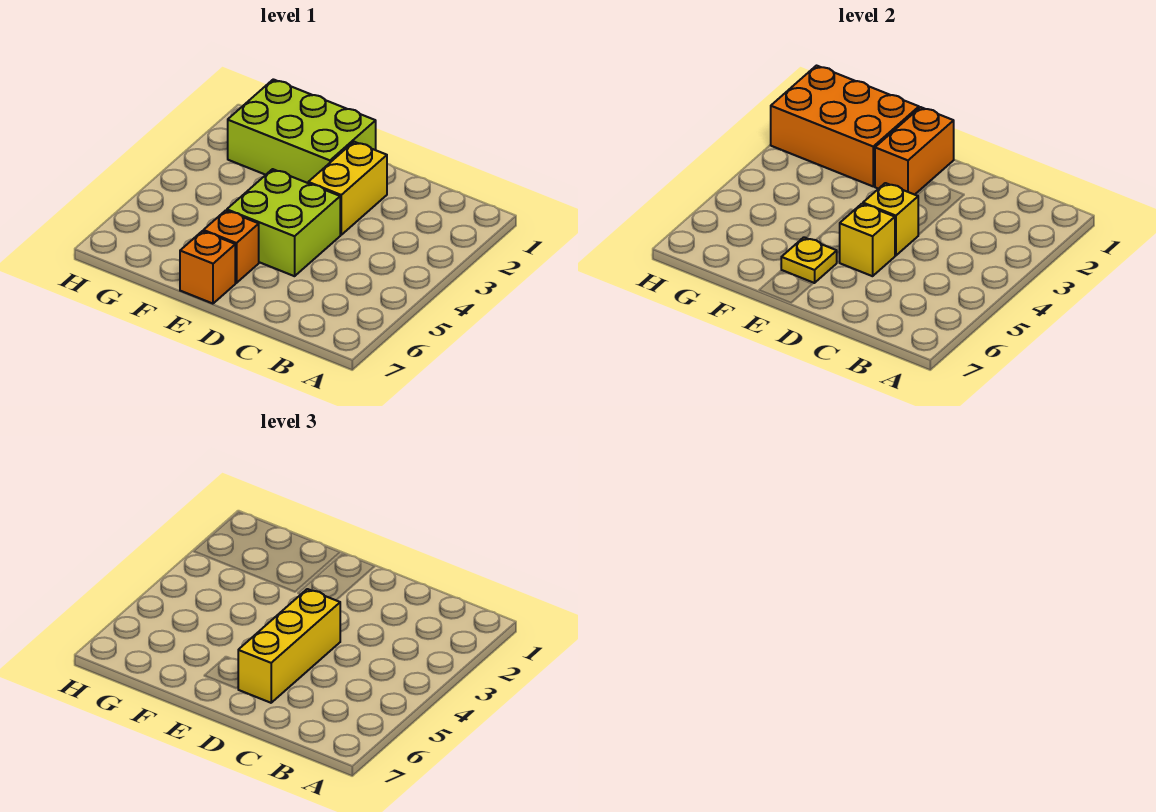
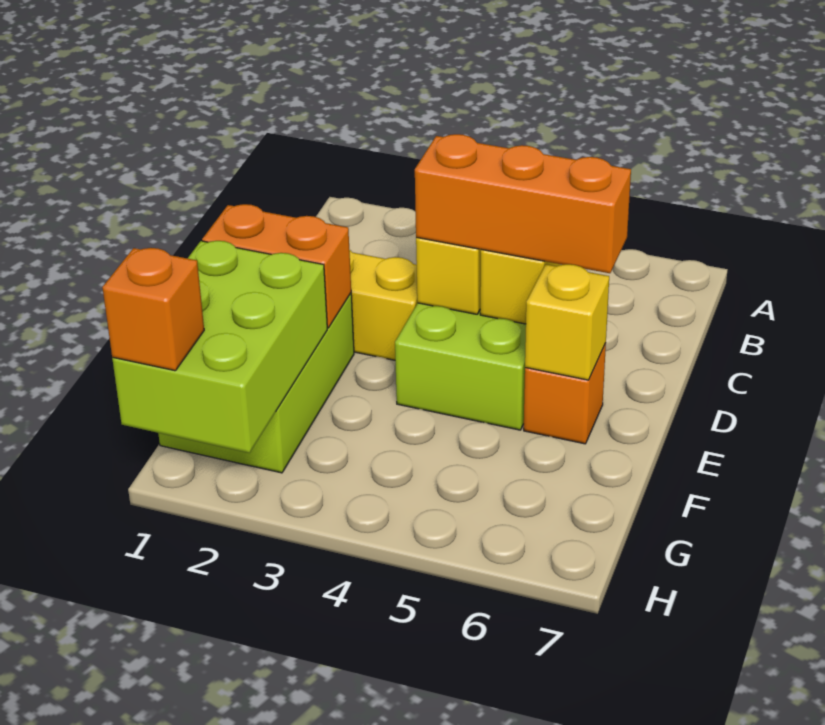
yellow brick D4:D6 level 3 -> orange brick D4:D6 level 3
yellow plate E6 level 2 -> yellow brick E6 level 2
orange brick E7 level 1 -> orange brick H1 level 3
orange brick F1:H2 level 2 -> lime brick F1:H2 level 2

